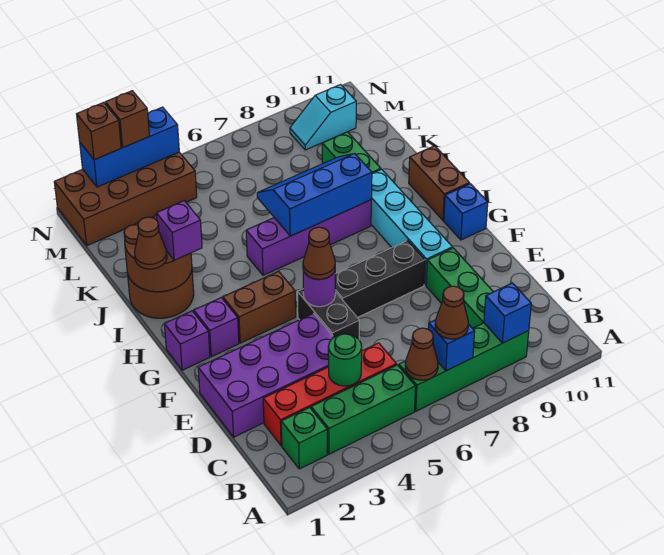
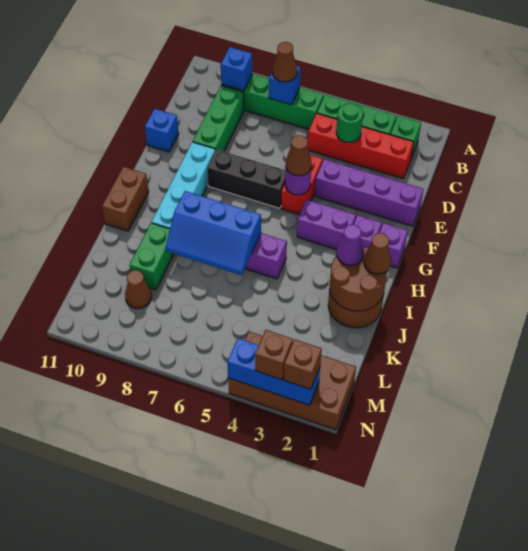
brown cone B6 level 2 -> brown cone L9 level 1
purple brick D1:E4 level 1 -> purple brick E1:E4 level 1
black brick E5:F5 level 1 -> red brick E5:F5 level 1
brown brick G3:G4 level 1 -> purple brick G3:G4 level 1
blue brick G11 level 1 -> blue brick E11 level 1
purple brick I2 level 3 -> purple cone I2 level 3
cyan slope M9:M10 level 1 top 10 -> none

